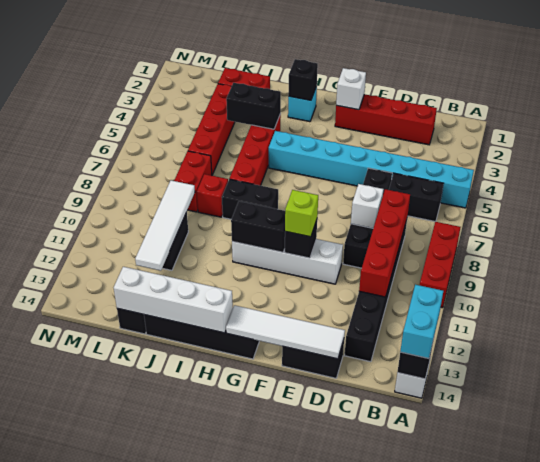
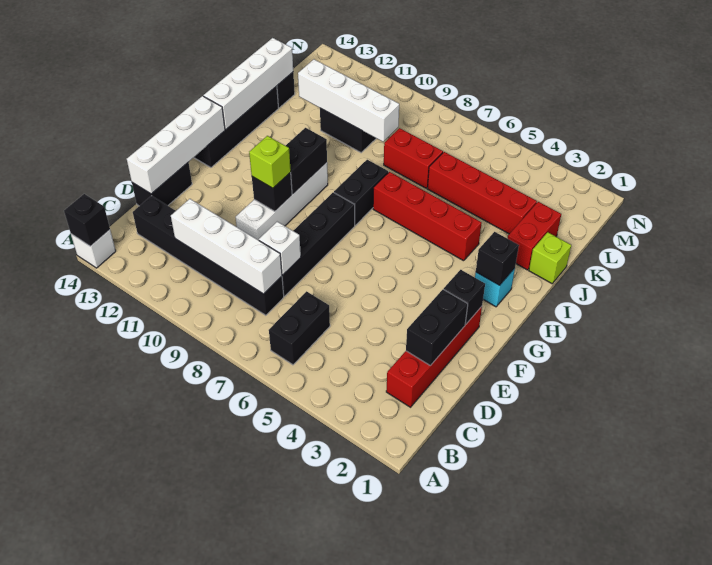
cyan brick A5:H5 level 1 -> none
red brick A8:A10 level 1 -> none
cyan brick A13:A14 level 3 -> none
red brick C8:C11 level 2 -> white brick C8:C11 level 2
black brick D6:D9 level 1 -> black brick D8:G8 level 1
white tile D14:G14 level 2 -> white brick D14:G14 level 2
white brick F2 level 2 -> black brick F2 level 2
black brick I4:J4 level 2 -> black brick D2:E2 level 2
none -> lime brick J1 level 1
red brick J8 level 1 -> none
white tile K9:K12 level 2 -> white brick K9:K12 level 2

